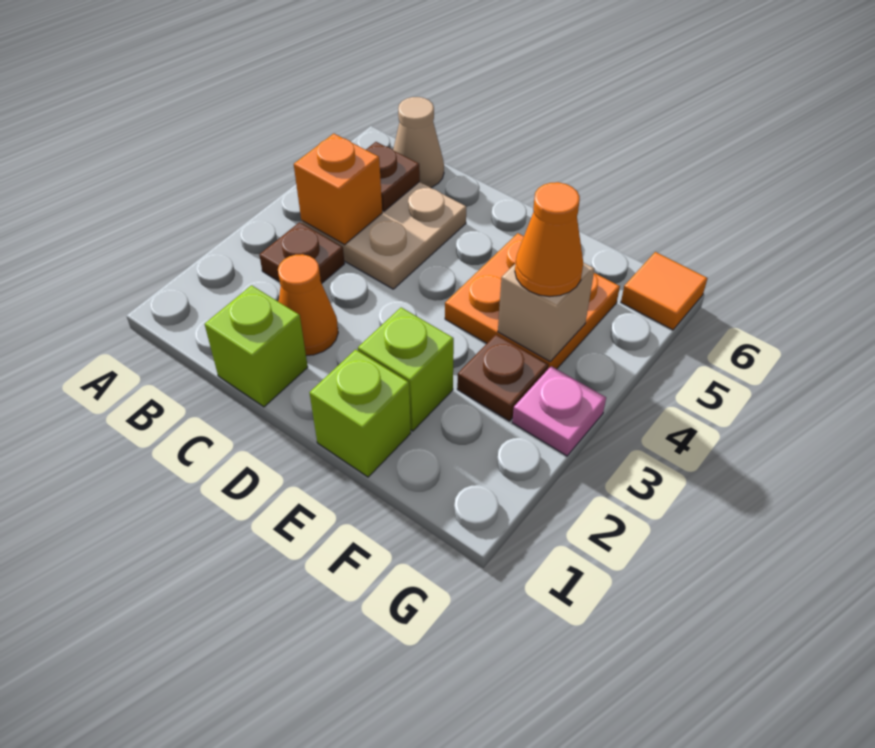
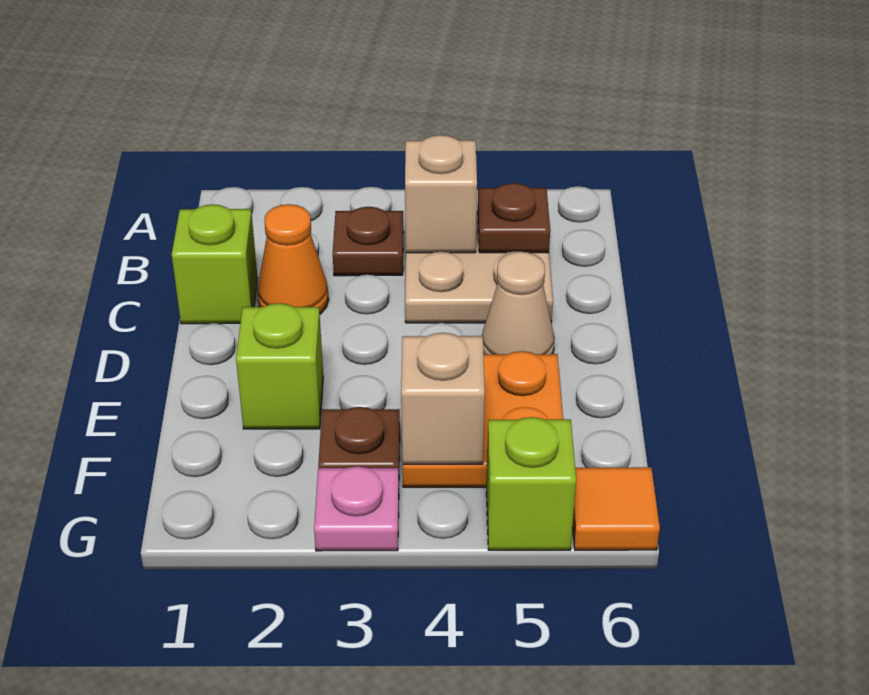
orange brick B4 level 2 -> tan brick B4 level 2
tan cone B6 level 1 -> tan cone D5 level 1
lime brick E1 level 1 -> lime brick G5 level 1
orange cone F4 level 3 -> none

